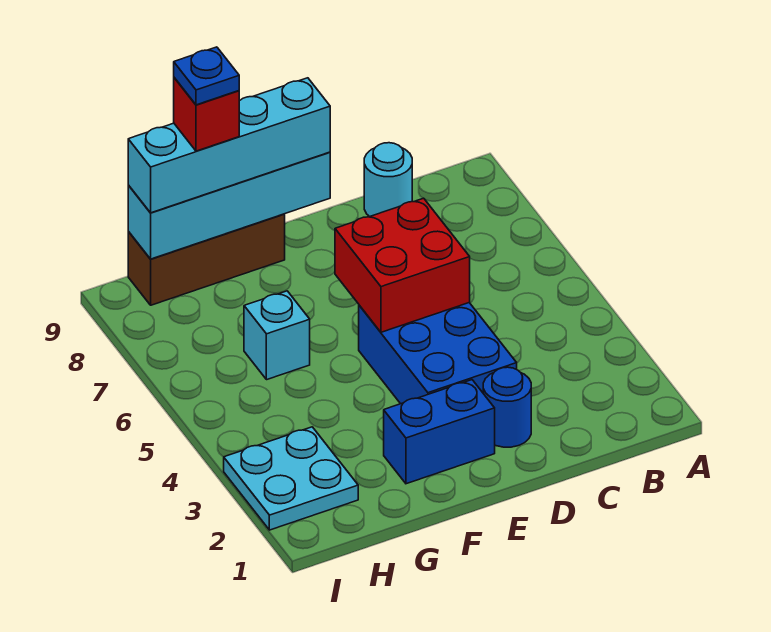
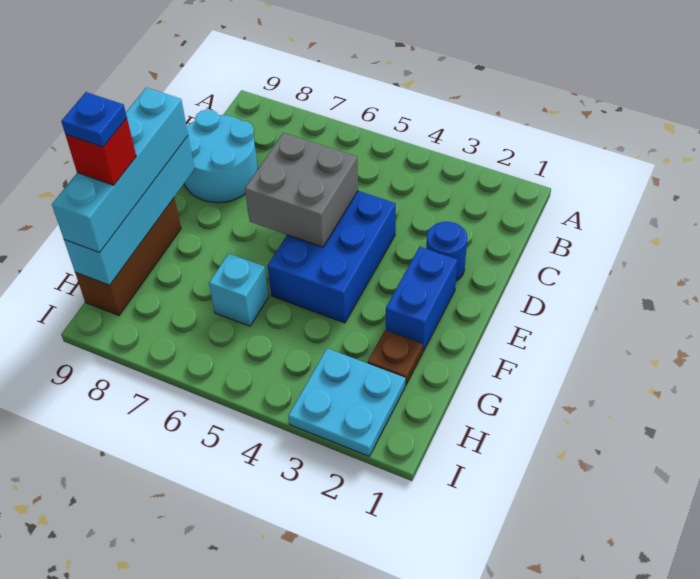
cyan round brick C9 level 1 -> cyan round brick C8:D9 level 1
blue brick D3:E5 level 1 -> blue brick D4:F5 level 1
red brick D5:E6 level 2 -> grey brick D5:E6 level 2
none -> brown plate G2 level 1

